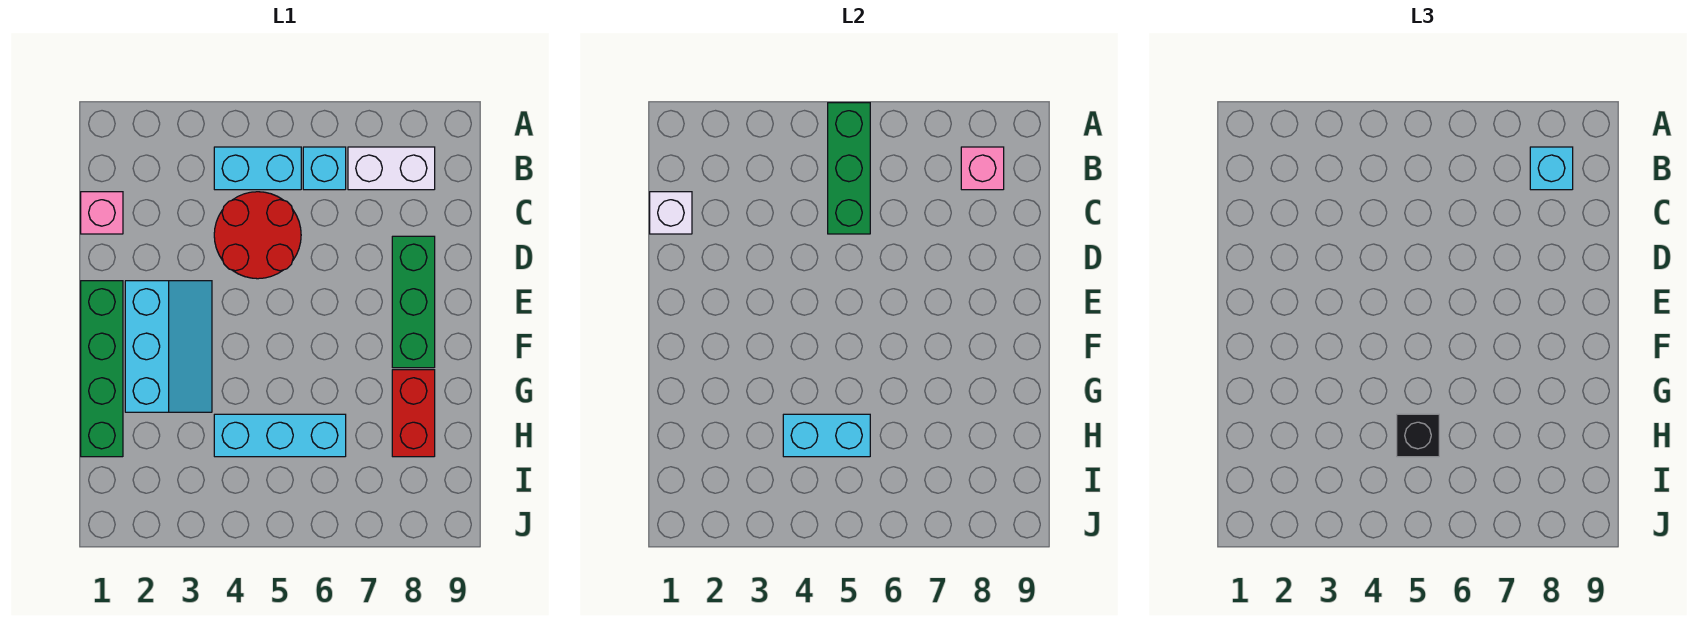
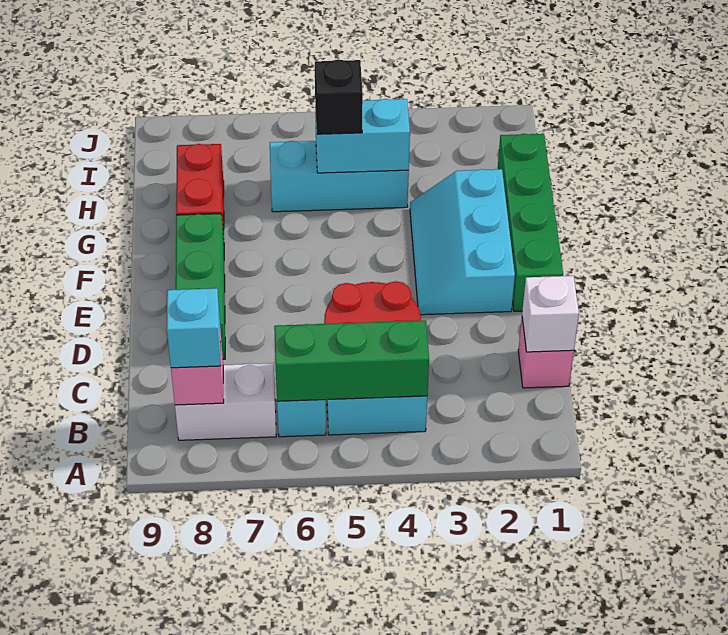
green brick A5:C5 level 2 -> green brick B4:B6 level 2

